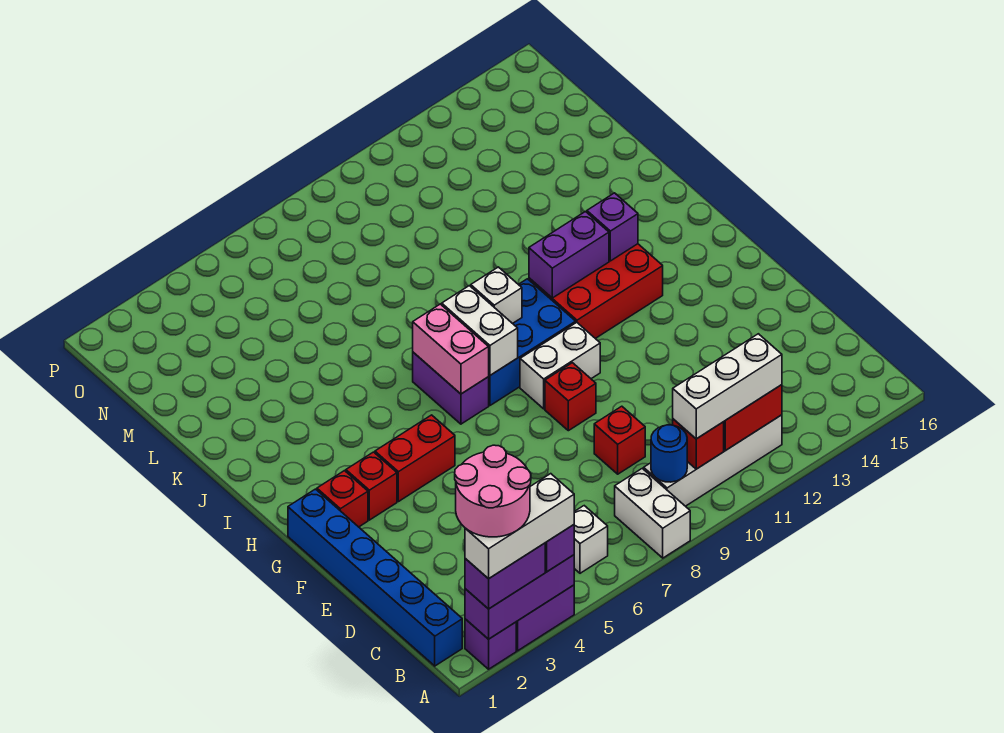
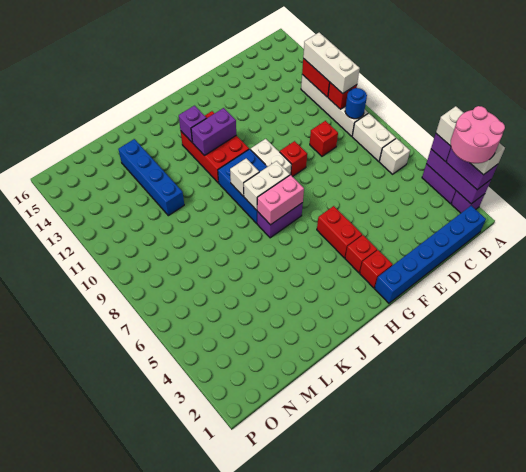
white brick A8:B8 level 1 -> white brick B7:B8 level 1
purple brick I11:I12 level 2 -> purple brick H12:I12 level 2
none -> blue brick L11:L14 level 1

